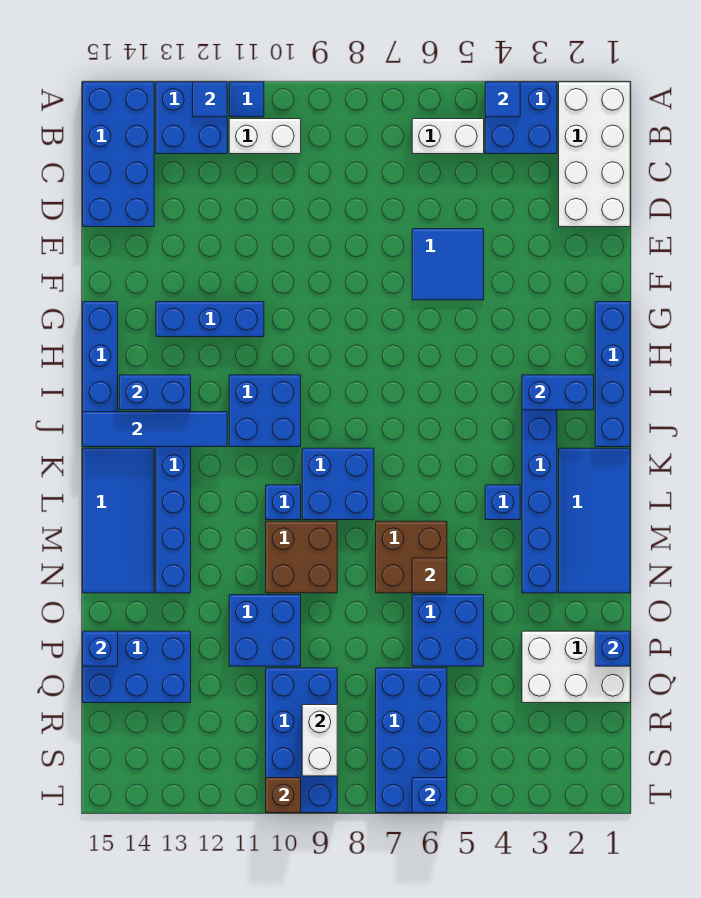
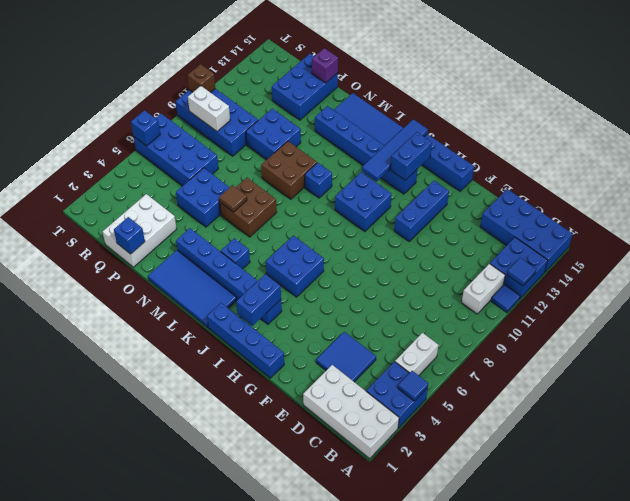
blue tile E5:F6 level 1 -> blue tile D3:E4 level 1
blue brick K8:L9 level 1 -> blue brick I5:J6 level 1
blue brick P15 level 2 -> purple brick P15 level 2

